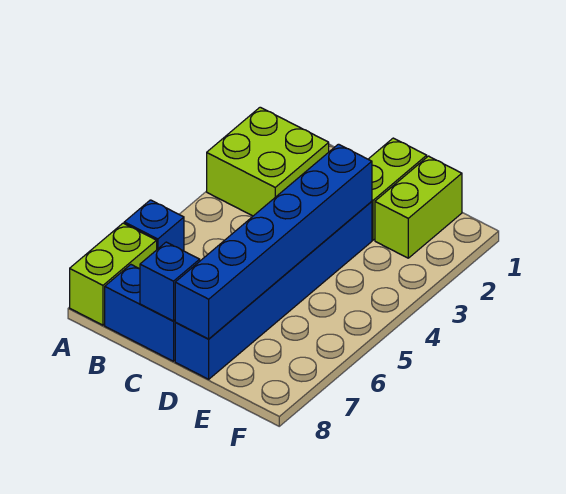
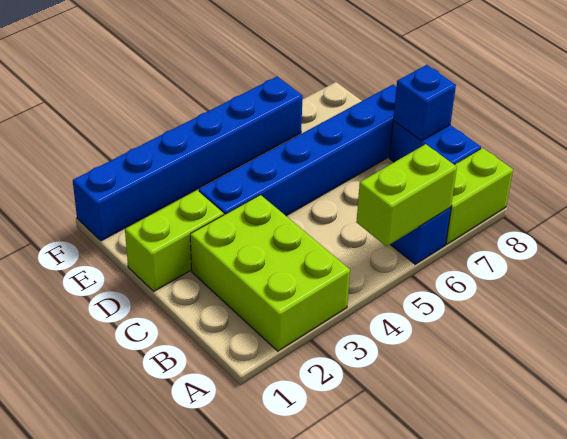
lime brick A2:B3 level 1 -> lime brick A2:C3 level 1
blue brick D3:D8 level 2 -> blue brick F1:F6 level 1
lime brick E1:E2 level 1 -> lime brick A5:A6 level 2

